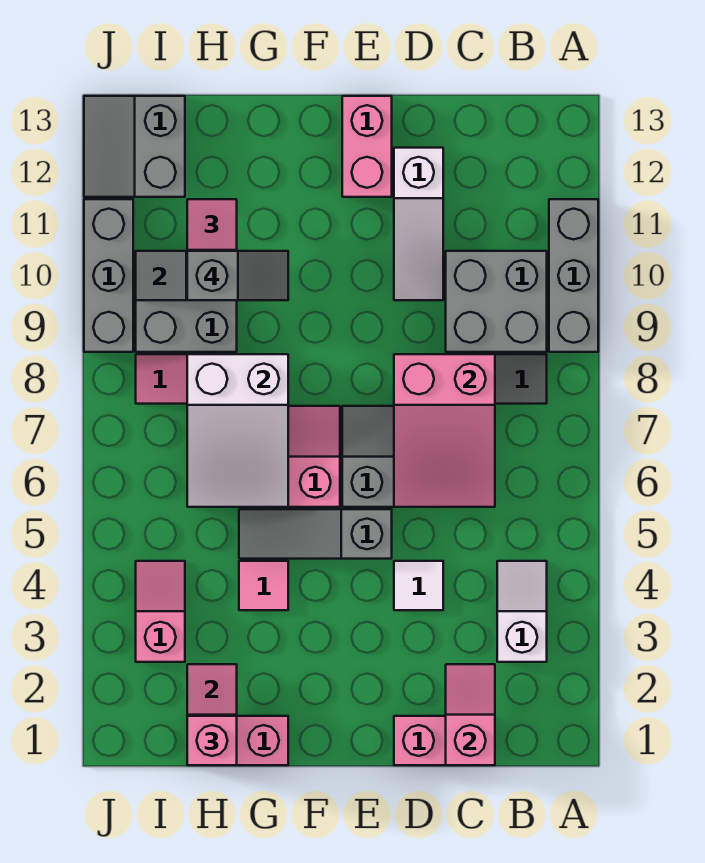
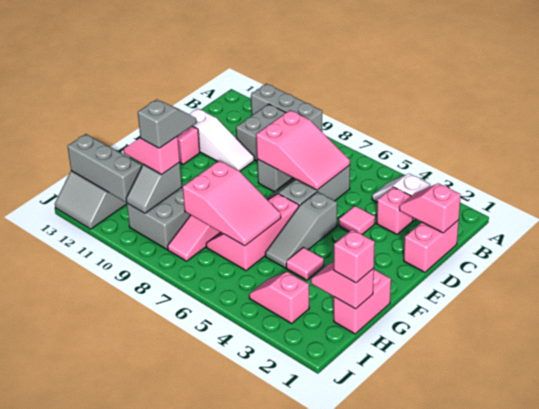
none -> pink brick C3 level 1
white tile D4 level 1 -> pink tile D4 level 1
white slope G6:H8 level 2 top 8 -> pink slope G6:H8 level 2 top 8
grey brick J9:J11 level 1 -> grey brick I11:I13 level 2

